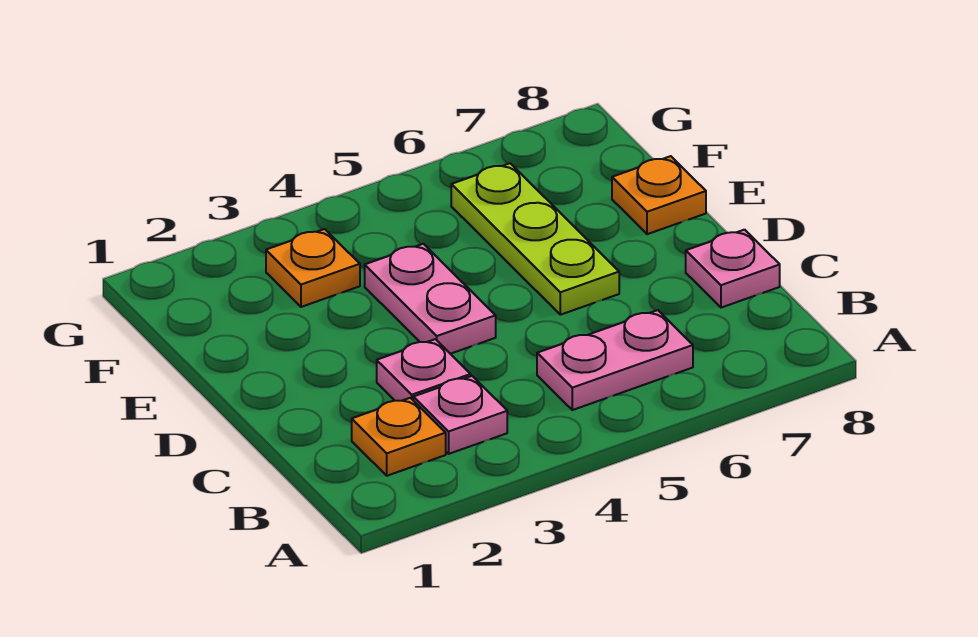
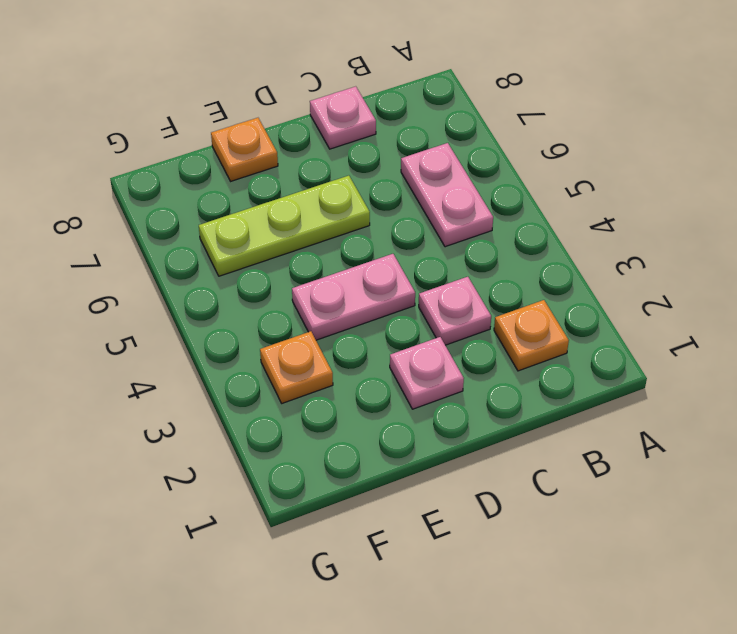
pink plate B3 level 1 -> pink plate D2 level 1

